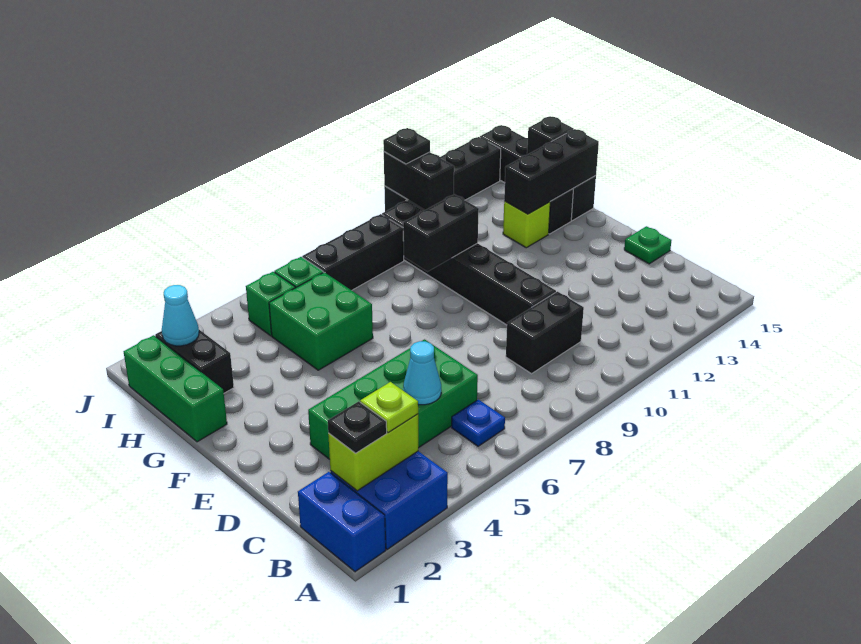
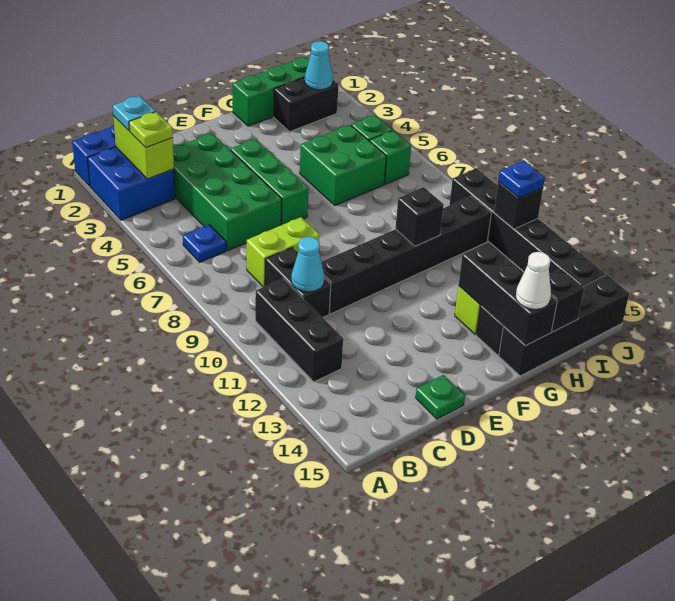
black plate B2 level 3 -> cyan plate B2 level 3
cyan cone C5 level 2 -> cyan cone C10 level 2
none -> lime brick C8:D8 level 1
none -> green brick E4:E6 level 1
black brick G9:G10 level 2 -> black brick G10 level 2
none -> white cone G15 level 3
black brick I7:I9 level 1 -> black brick B10:B12 level 1
black brick I11:J11 level 2 -> black brick J11 level 2
black brick J11:J14 level 1 -> black brick J9:J14 level 1
black plate J11 level 3 -> blue plate J11 level 3

